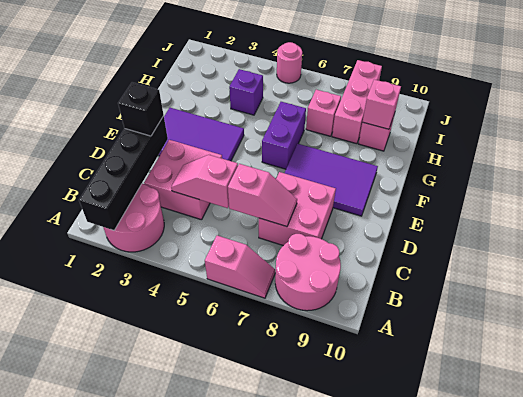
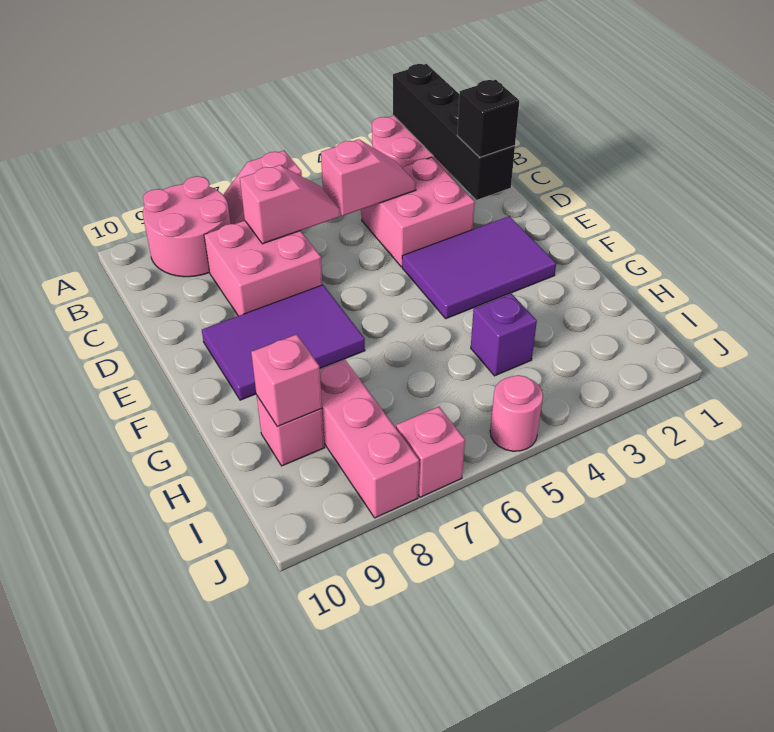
pink slope C6:C7 level 2 top 6 -> pink slope C6:C7 level 2 top 7
purple brick F6:G6 level 1 -> none
pink brick H7 level 1 -> pink brick J7 level 1

